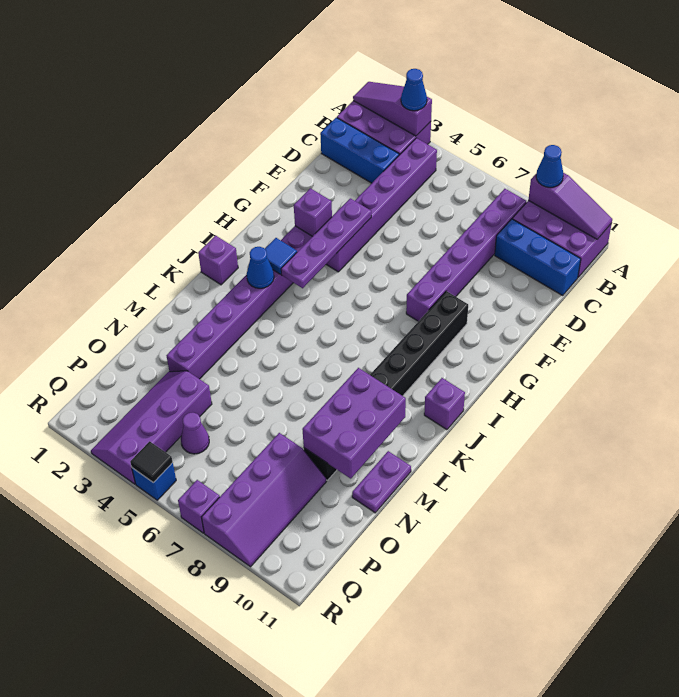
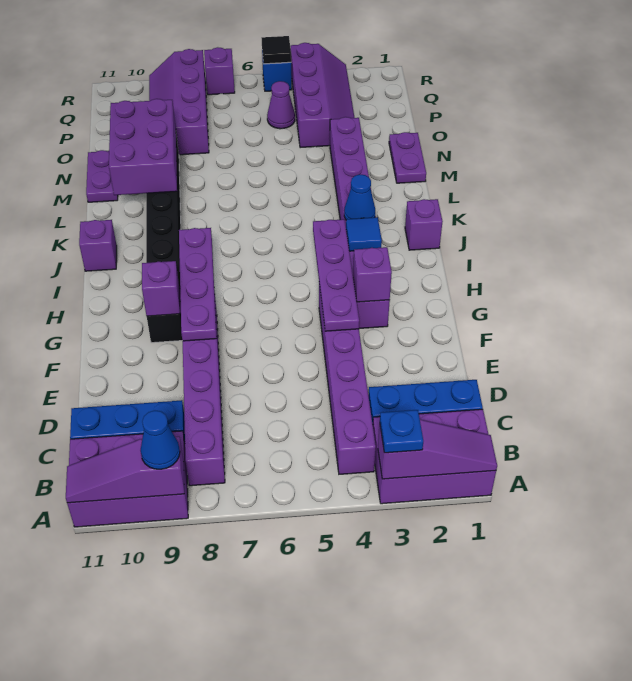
blue cone A3 level 3 -> blue plate A3 level 3
none -> purple plate F8:I8 level 2
none -> purple brick G9 level 2
none -> purple plate M1:N1 level 1

